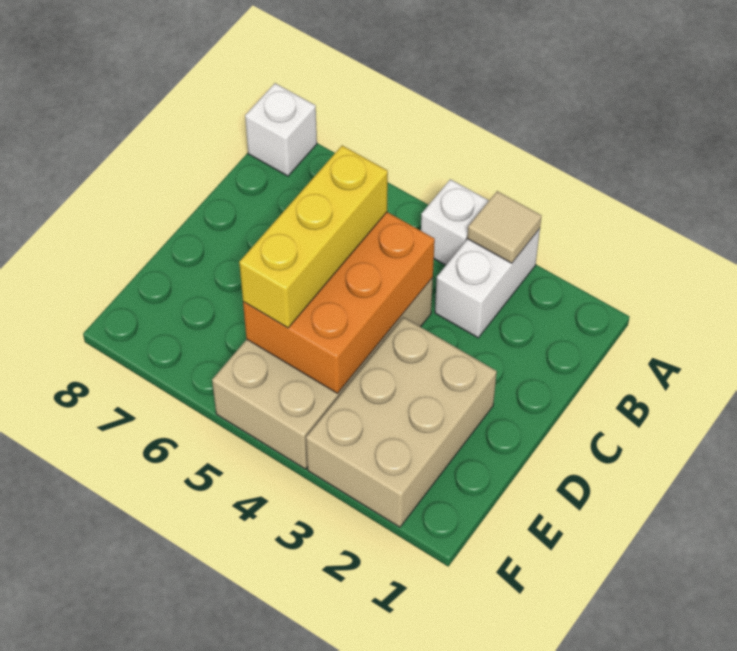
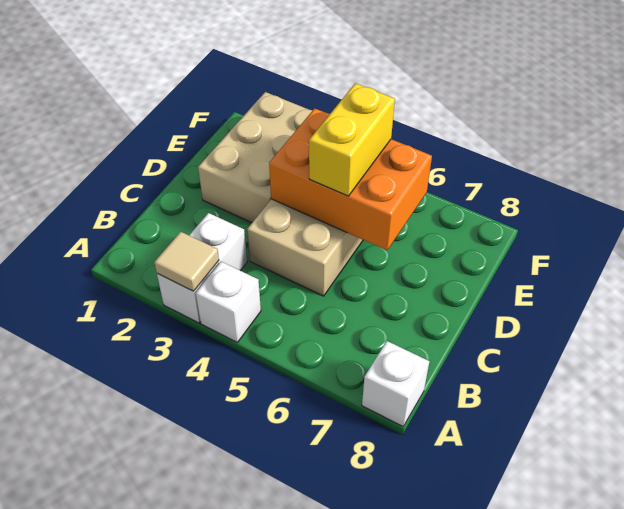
orange brick C4:E5 level 2 -> orange brick D4:E6 level 2
yellow brick C5:E5 level 3 -> yellow brick D5:E5 level 3

